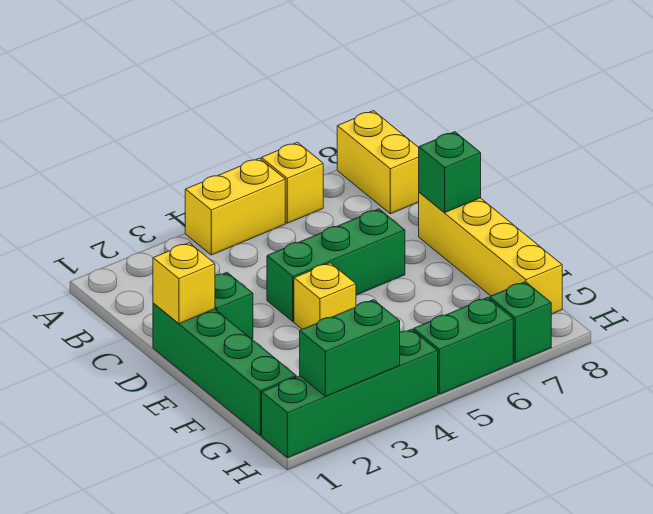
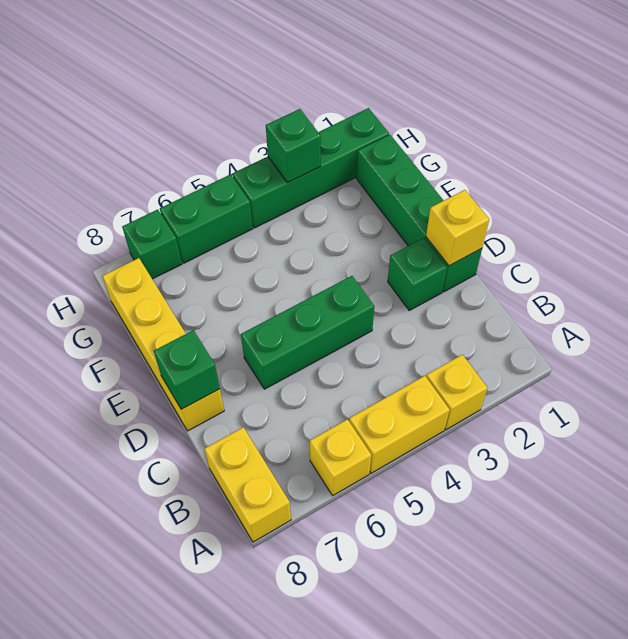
yellow brick E4 level 1 -> yellow brick A3 level 1
green brick H2:H3 level 2 -> green brick H3 level 2

